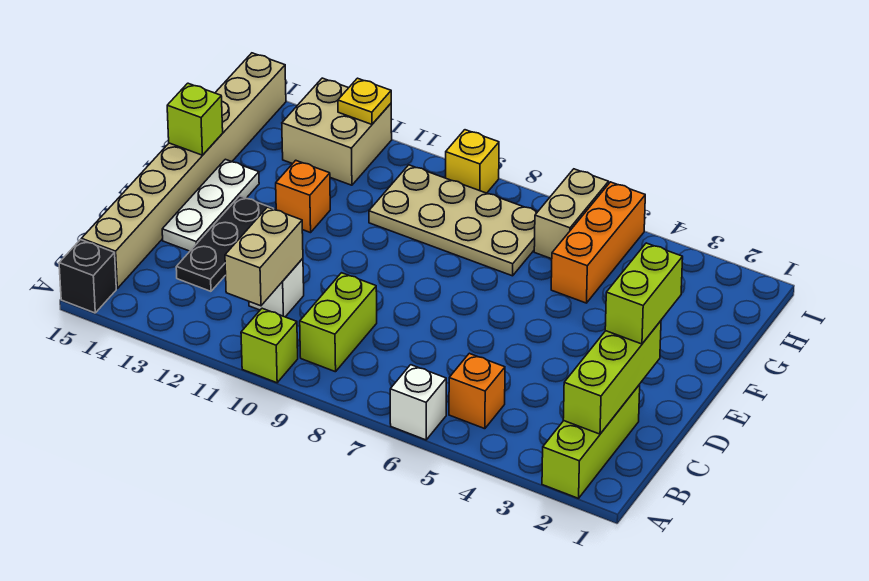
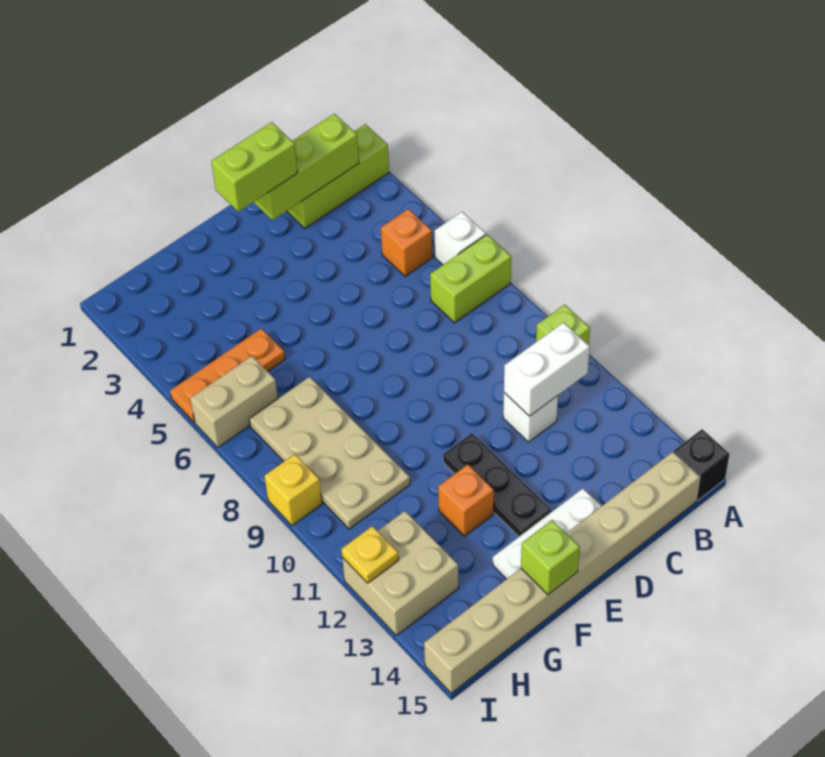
lime brick B9:C9 level 1 -> lime brick A7:B7 level 1
tan brick B11:C11 level 2 -> white brick B11:C11 level 2
black plate C13:E13 level 1 -> black plate E11:E13 level 1
orange brick G5:I5 level 1 -> orange plate G5:I5 level 1

